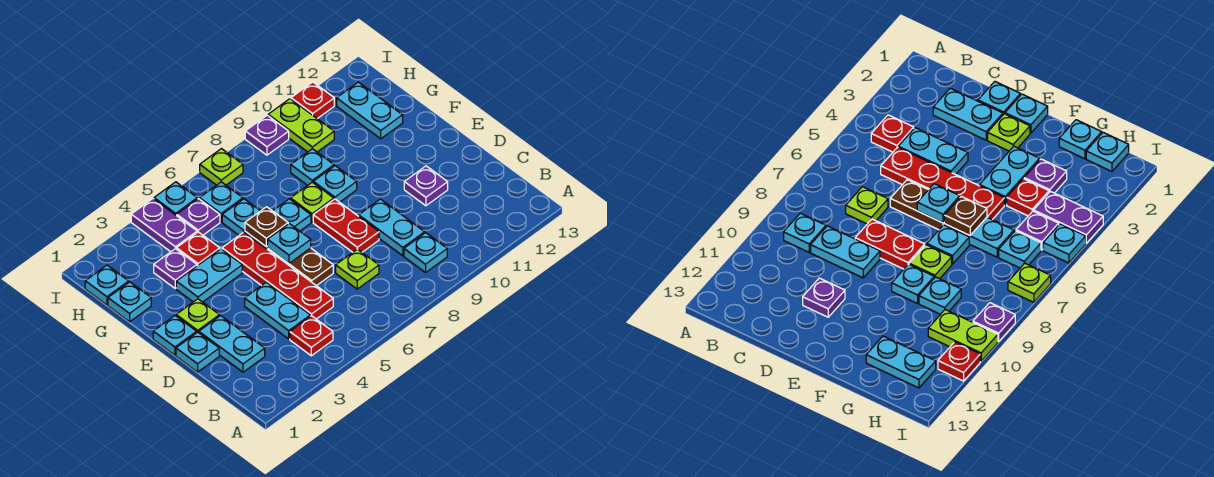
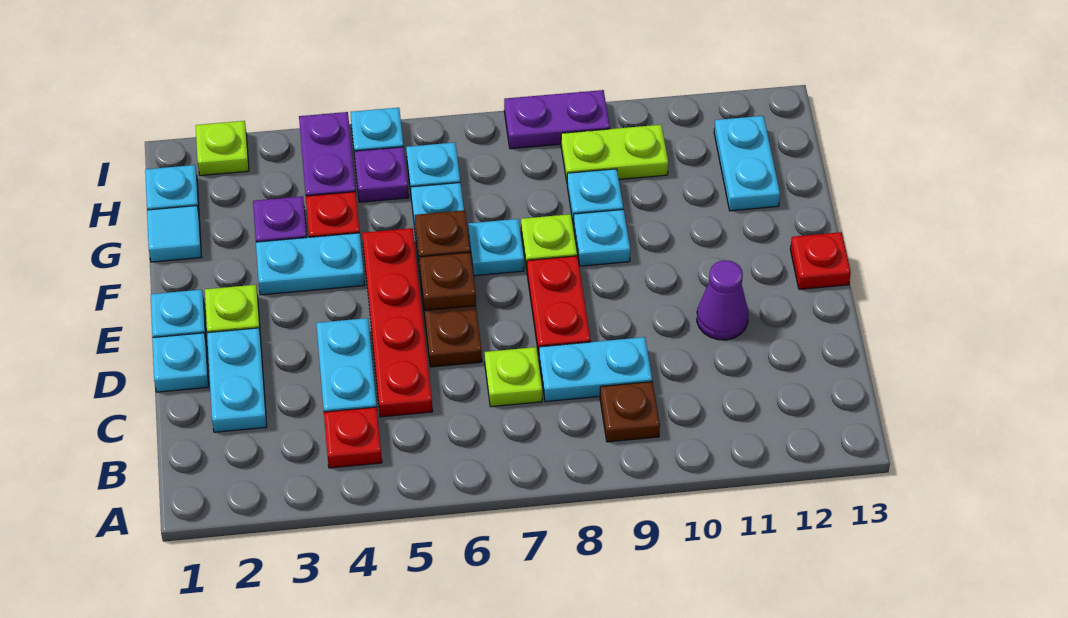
cyan plate B9 level 1 -> brown plate B9 level 1
cyan plate C9:D9 level 1 -> cyan plate C8:C9 level 1
purple plate D11 level 1 -> purple cone D11 level 1
cyan plate E6 level 2 -> brown plate E6 level 2
cyan plate G1 level 1 -> cyan tile G1 level 1
lime plate H10:I10 level 1 -> lime plate H9:H10 level 1
lime plate I7 level 1 -> lime plate I2 level 1
purple plate I9 level 1 -> purple plate I8:I9 level 1
red plate I11 level 1 -> red plate E13 level 1

